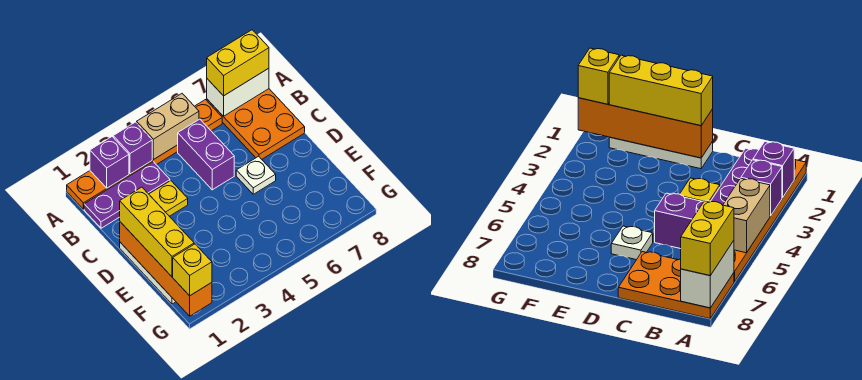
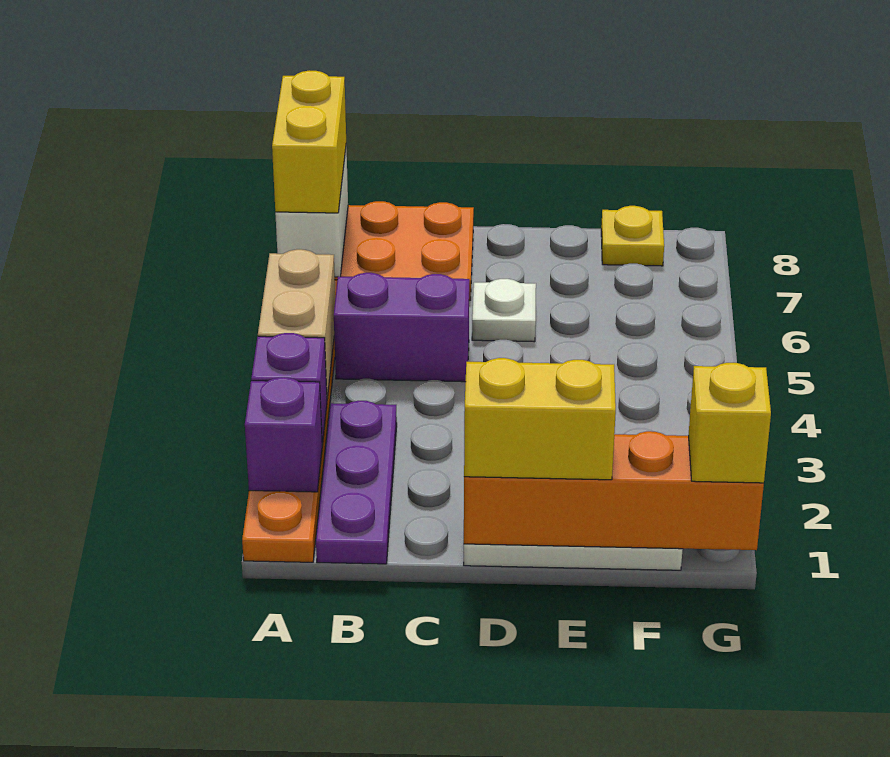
yellow plate C3 level 1 -> yellow plate F8 level 1
yellow brick D1:F1 level 3 -> yellow brick D1:E1 level 3

